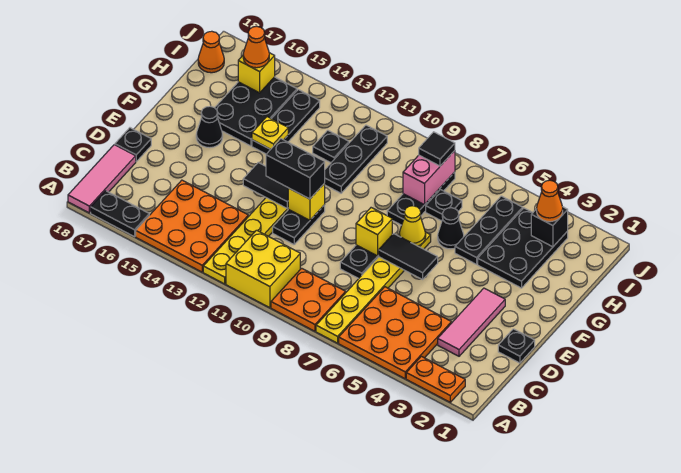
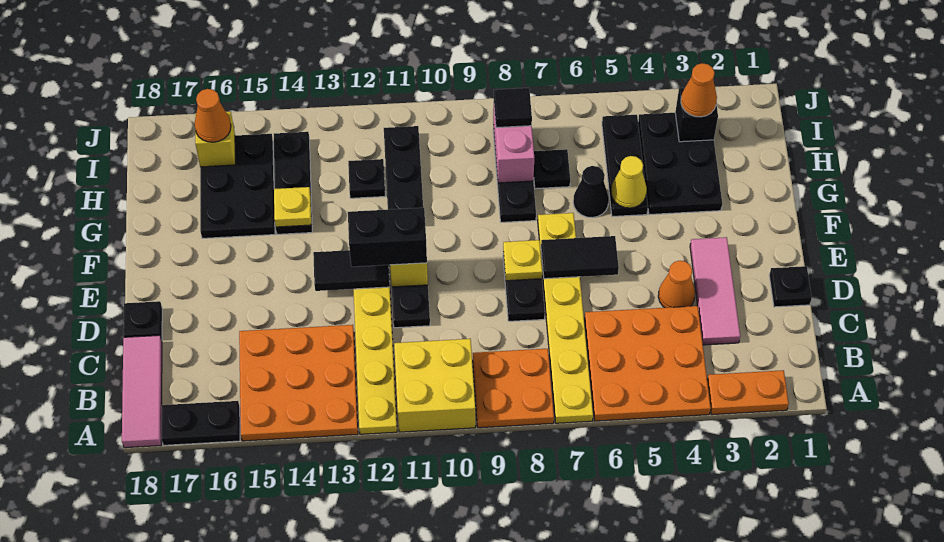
yellow brick E8 level 2 -> yellow plate E8 level 2
yellow cone F7 level 2 -> yellow cone G5 level 2
black cone F16 level 1 -> none
orange cone I18 level 1 -> orange cone D4 level 1

